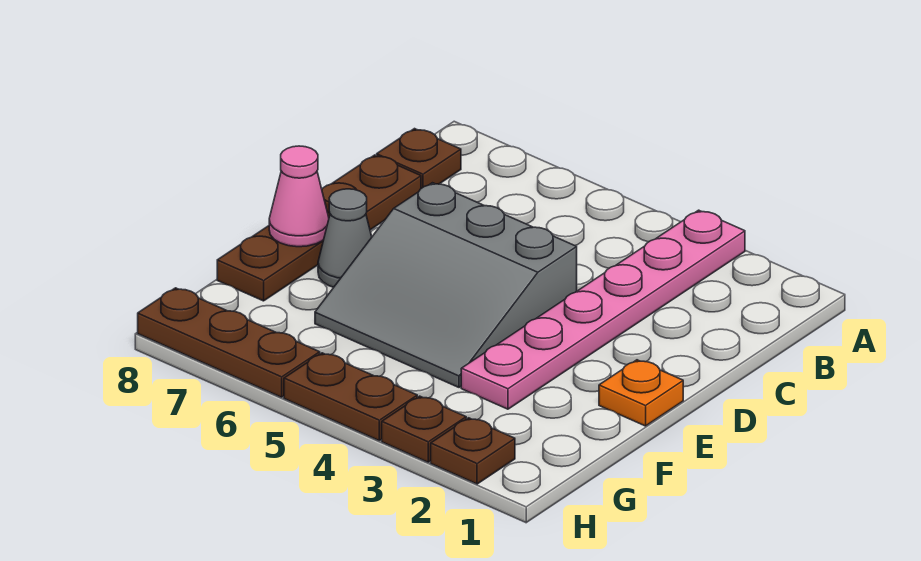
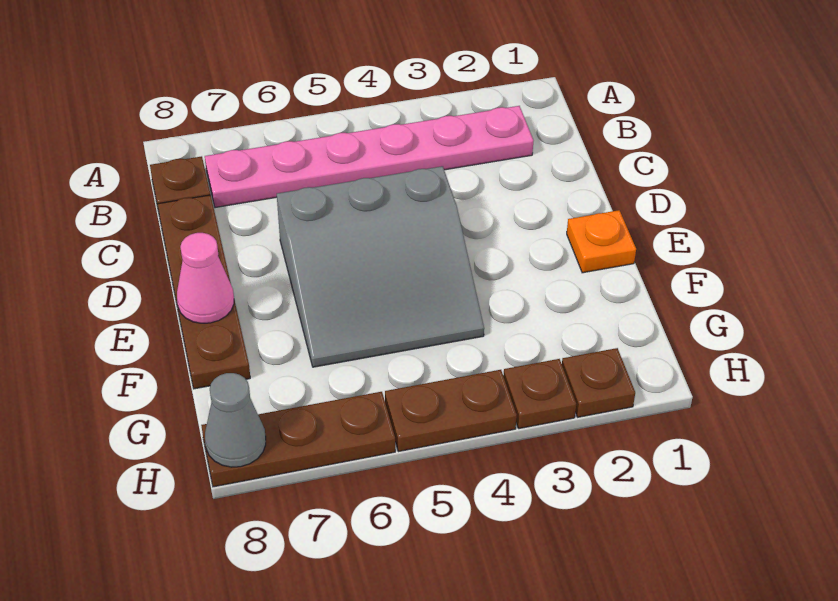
pink plate A3:F3 level 1 -> pink plate B2:B7 level 1
grey cone E7 level 1 -> grey cone H8 level 2

